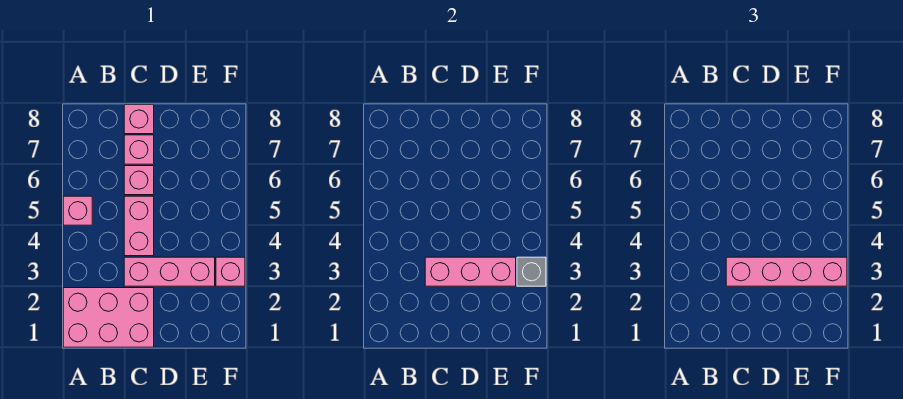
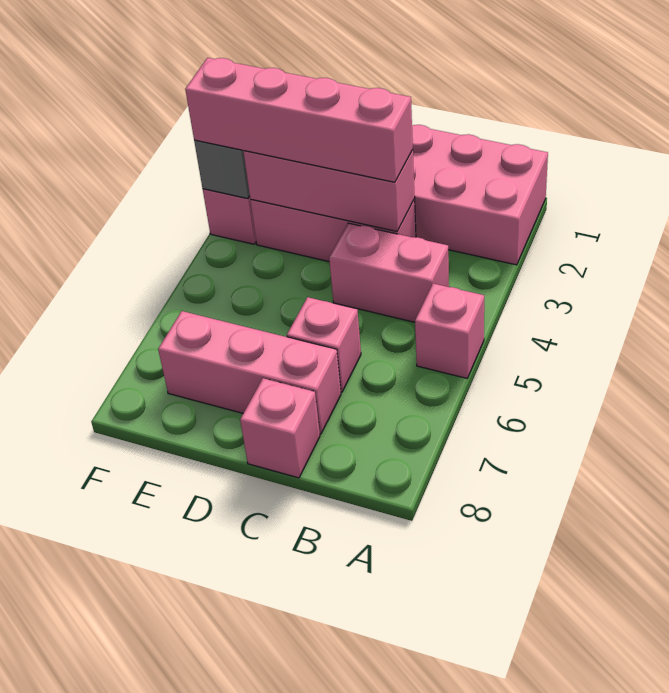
pink brick C4:C5 level 1 -> pink brick B4:C4 level 1
pink brick C7 level 1 -> pink brick C7:E7 level 1

